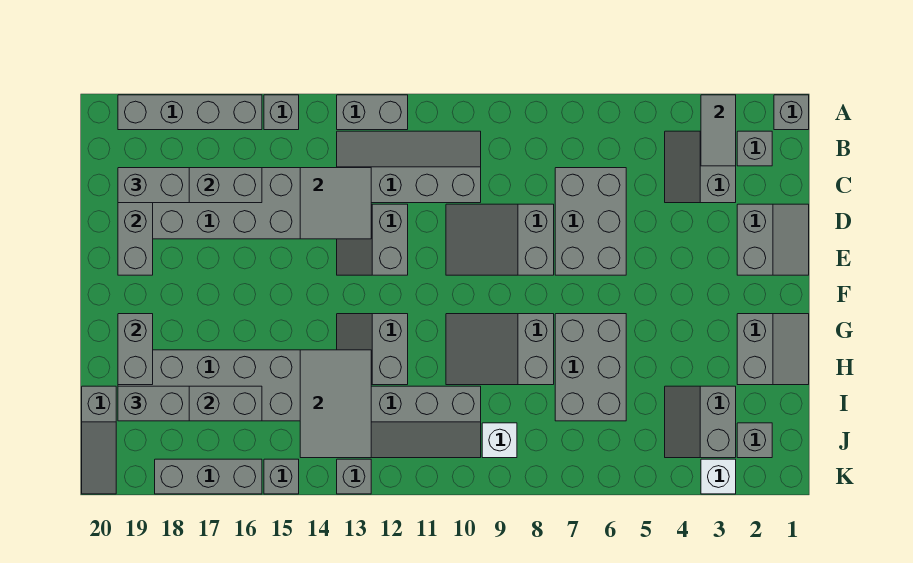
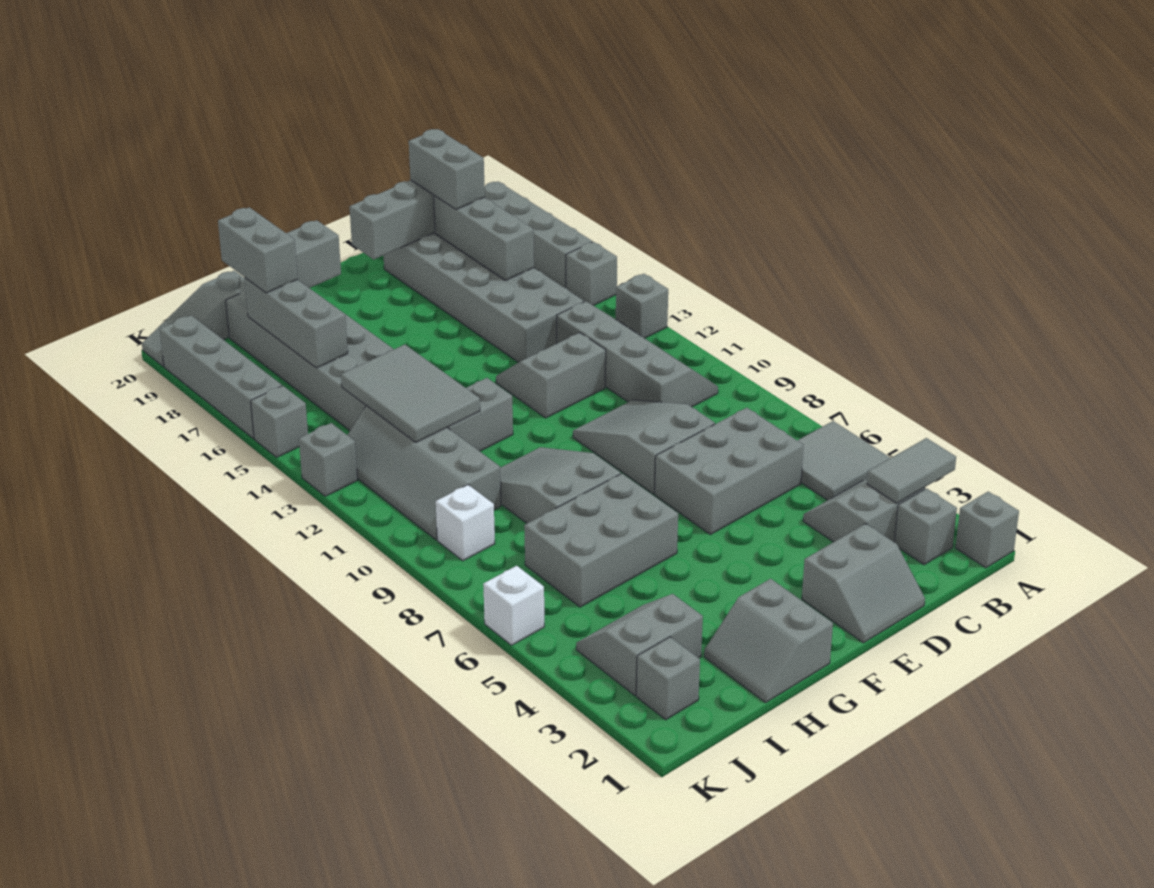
grey brick A12:A13 level 1 -> grey brick A13 level 1
grey tile C13:D14 level 2 -> grey tile A5:B6 level 1
grey slope G1:H2 level 1 top 2 -> grey slope G1:H2 level 1 top G
grey tile H13:J14 level 2 -> grey tile H12:I14 level 2
white brick K3 level 1 -> white brick K6 level 1
grey brick K16:K18 level 1 -> grey brick K16:K19 level 1

